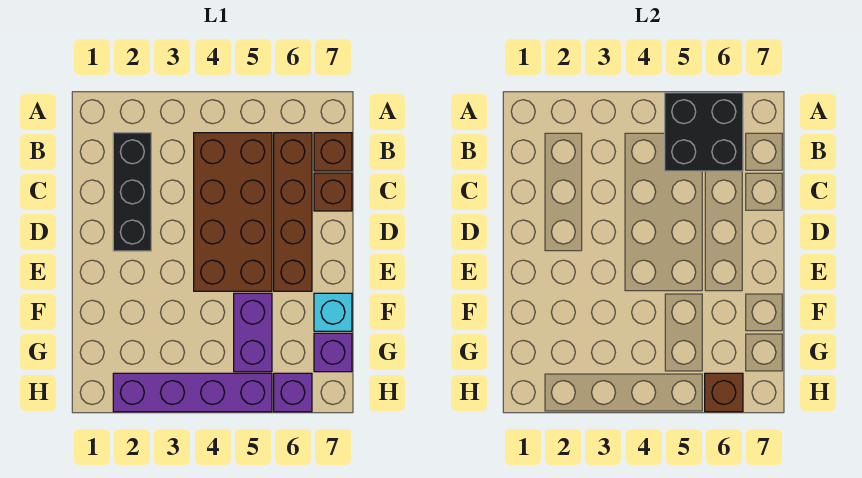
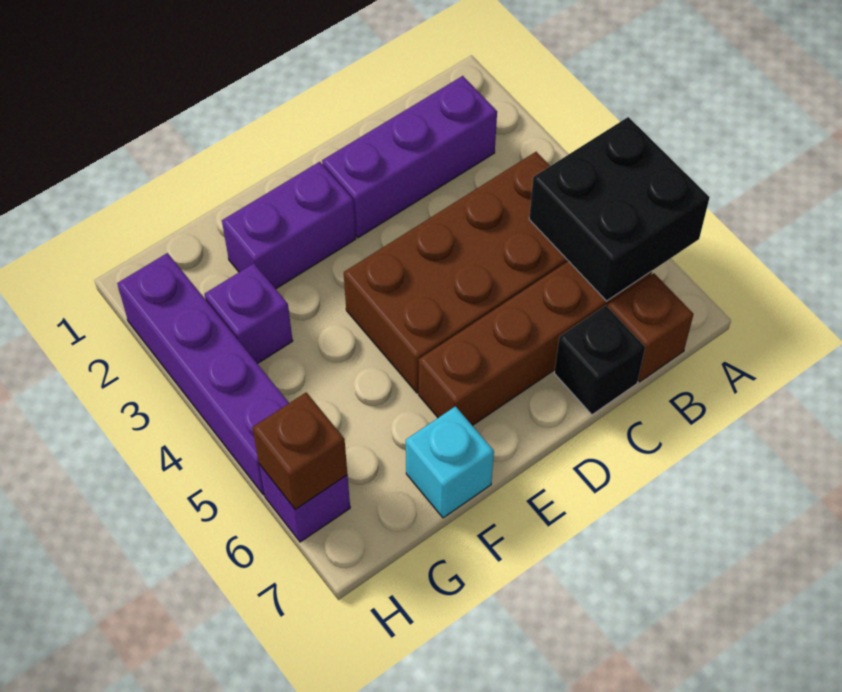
black brick B2:D2 level 1 -> purple brick B2:D2 level 1
brown brick C7 level 1 -> black brick C7 level 1
purple brick F5:G5 level 1 -> purple brick E2:F2 level 1
purple brick G7 level 1 -> purple brick G3 level 1

